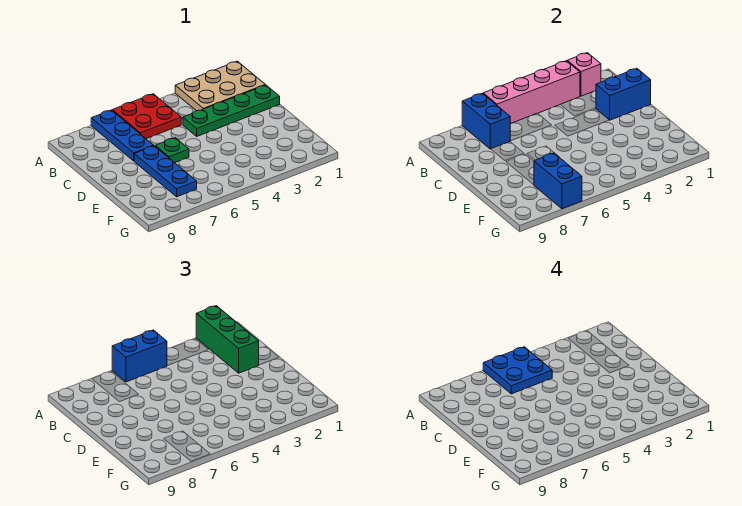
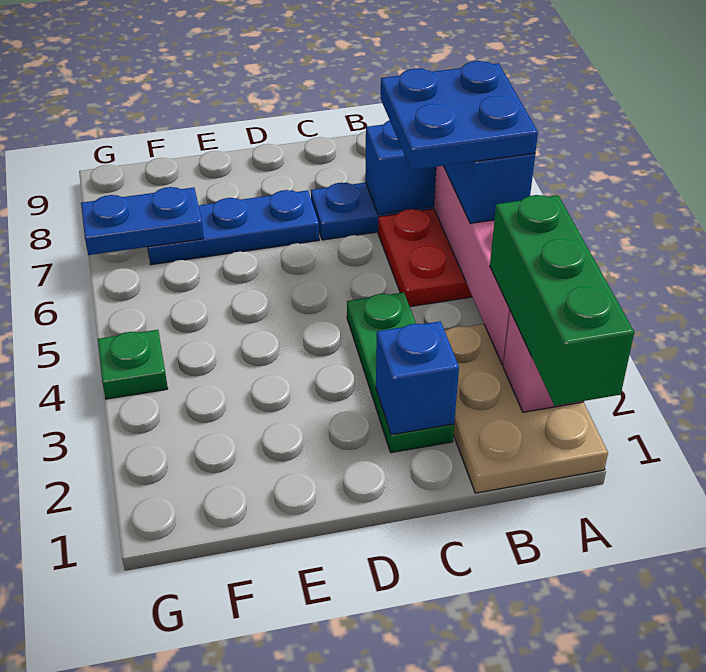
green brick A2:C2 level 3 -> green brick A1:A3 level 3
green plate C1:C4 level 1 -> green plate C2:C4 level 1
blue brick C1:C2 level 2 -> blue brick C2 level 2
green plate D6 level 1 -> green plate G4 level 1
blue brick F7:G7 level 2 -> blue plate F7:G7 level 2

